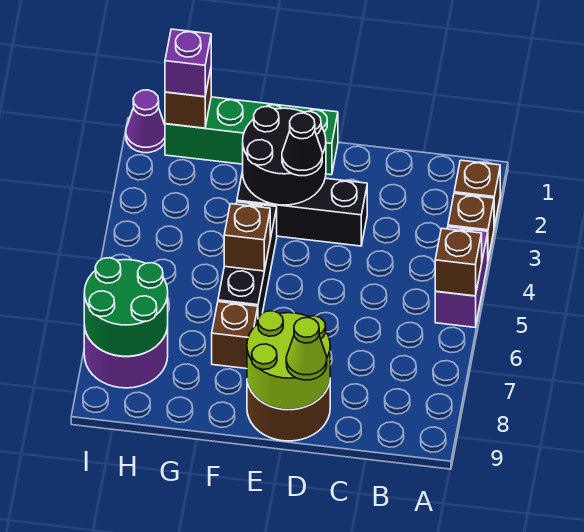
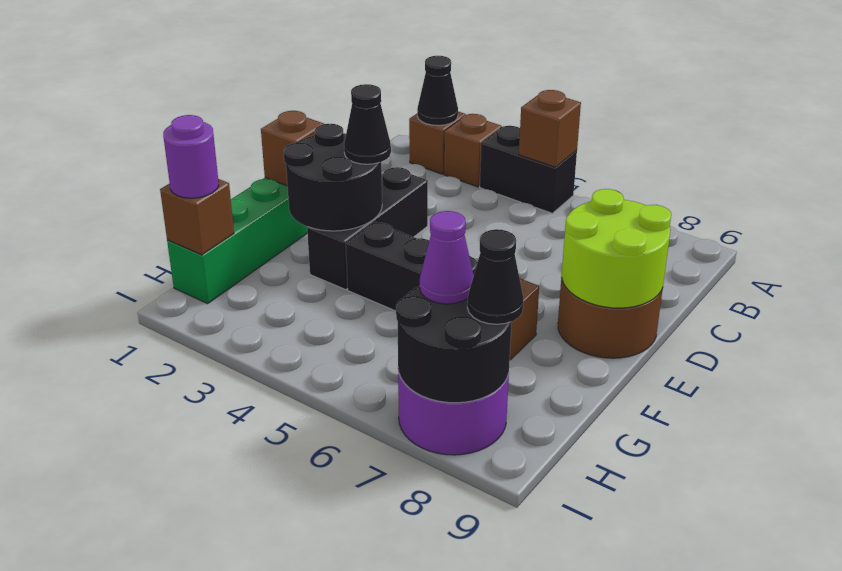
none -> black cone A2 level 2
purple brick A4:A5 level 1 -> black brick A4:A5 level 1
lime cone D9 level 3 -> none
brown brick F5 level 2 -> brown brick E1 level 2
purple brick H1 level 3 -> purple round brick H1 level 3
green round brick H7:I8 level 2 -> black round brick H7:I8 level 2
none -> black cone H8 level 3
purple cone I1 level 1 -> purple cone H7 level 3

